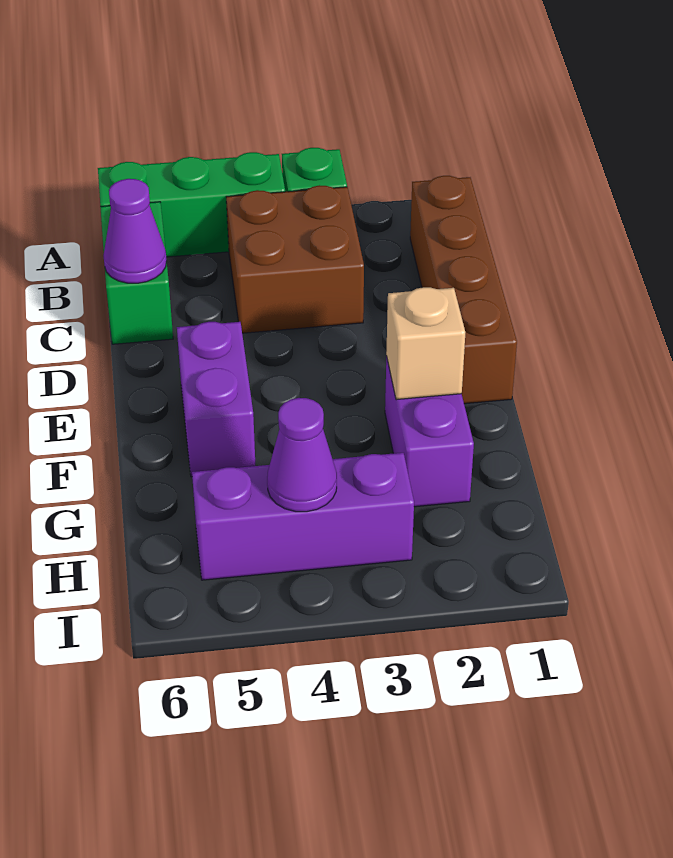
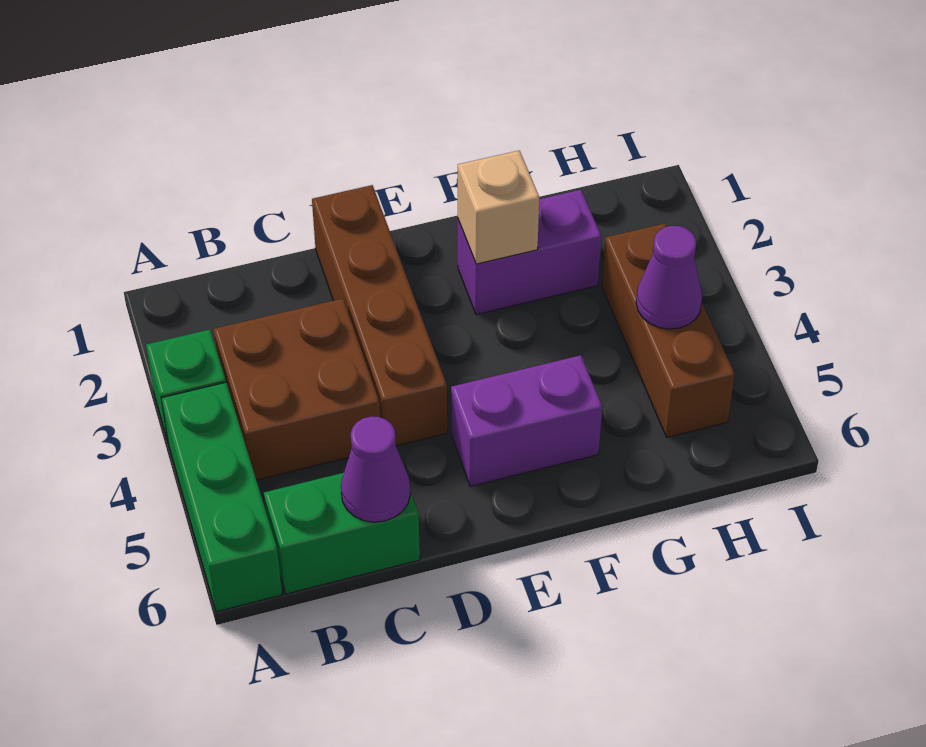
brown brick B1:E1 level 1 -> brown brick D1:D4 level 1
purple brick H3:H5 level 1 -> brown brick H3:H5 level 1

